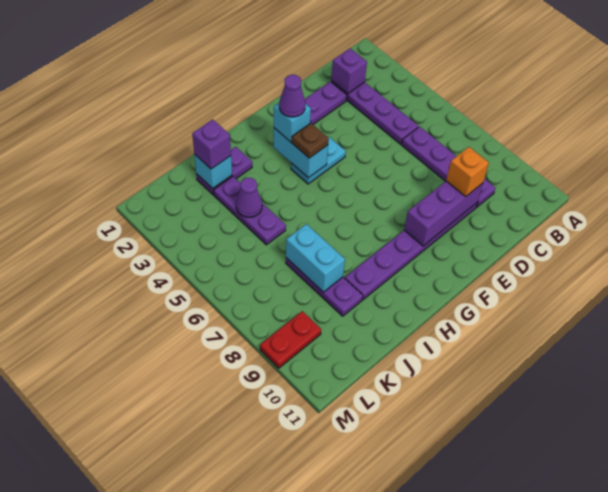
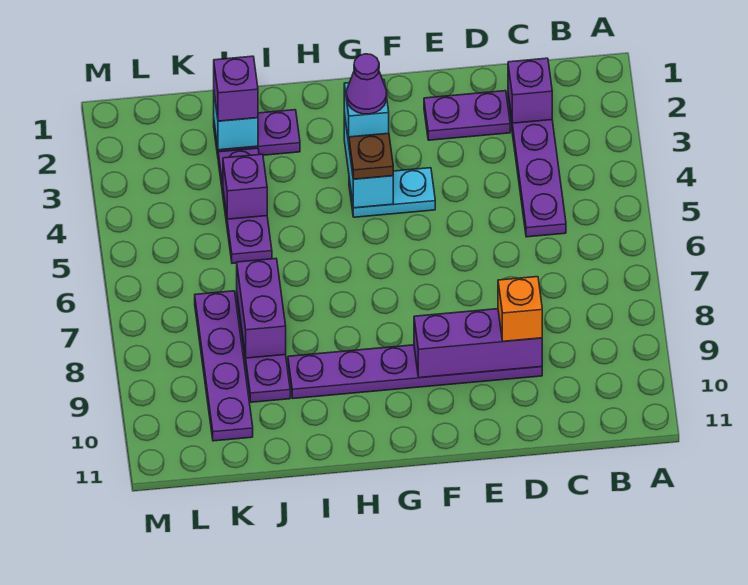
purple plate C6:C9 level 1 -> purple plate K7:K10 level 1
purple cone J4 level 2 -> purple brick J4 level 2
cyan brick J7:J8 level 2 -> purple brick J7:J8 level 2
red plate L9:M9 level 1 -> none

